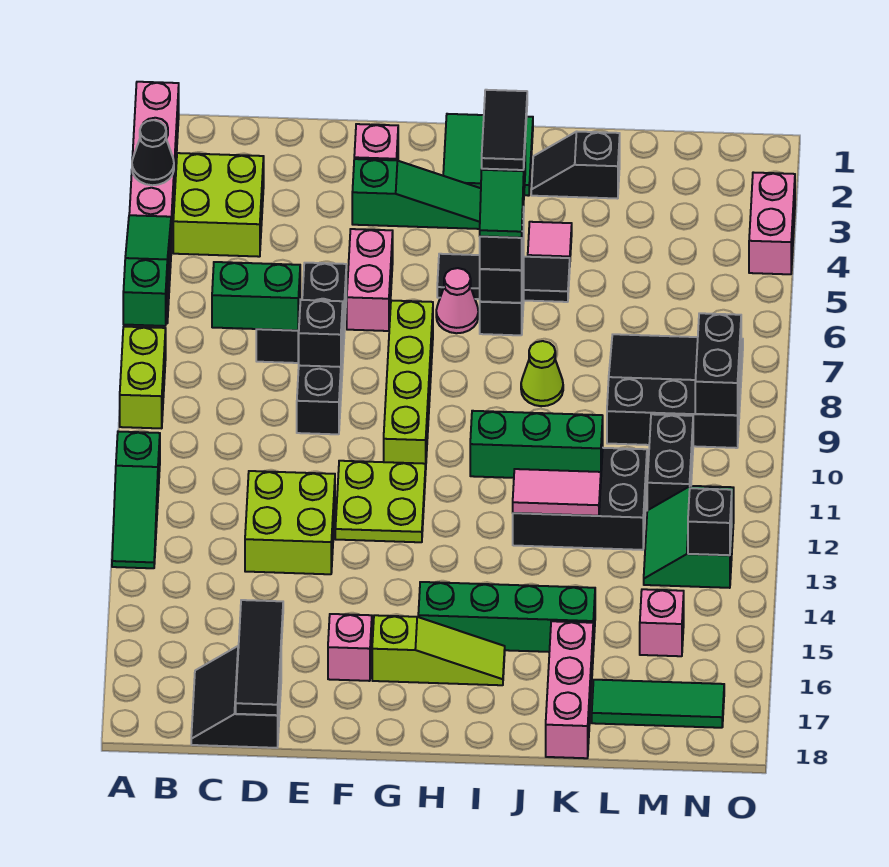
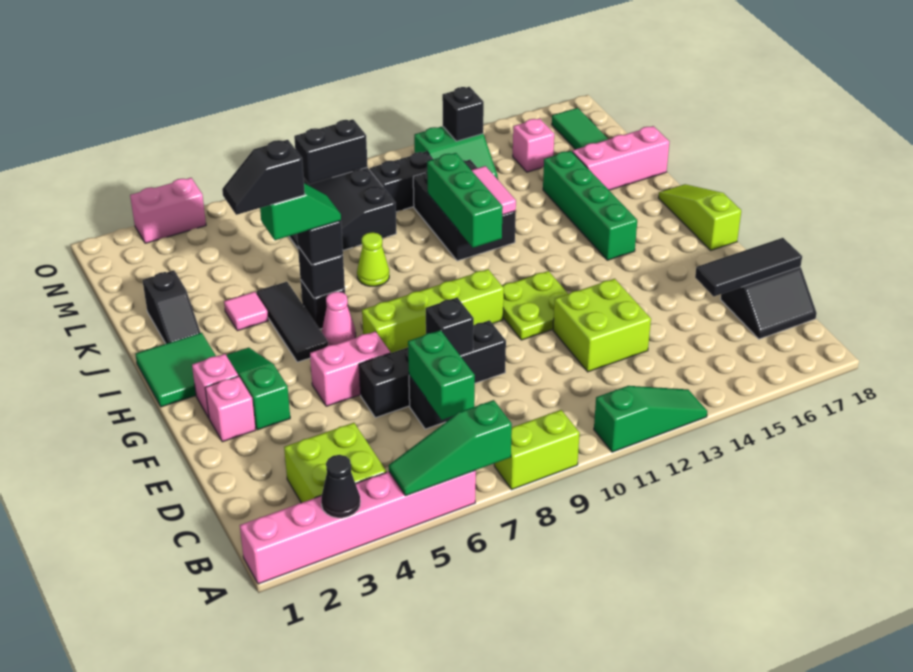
pink brick F16 level 1 -> pink brick G2 level 1
lime slope G16:I16 level 1 top G -> lime slope G18:I18 level 1 top G
black tile I4:I5 level 5 -> black slope I4:I5 level 5 top 5

